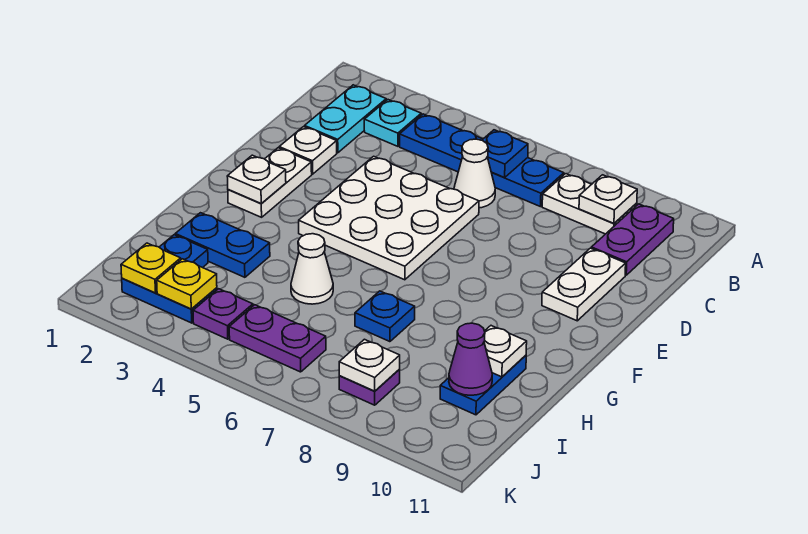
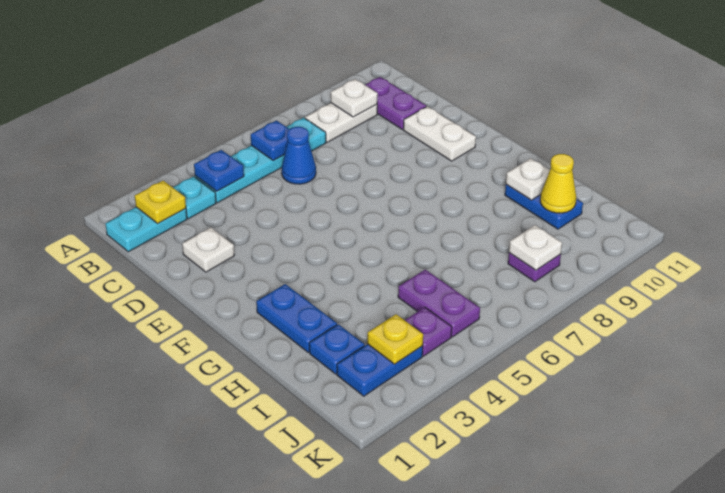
cyan plate B2:C2 level 1 -> cyan plate B1:B2 level 1
blue plate B4:B7 level 1 -> cyan plate B4:B7 level 1
white cone C6 level 1 -> blue cone C6 level 1
white plate D4:F6 level 1 -> none
white plate E2:F2 level 1 -> none
white plate F2 level 2 -> none
blue plate H2:H3 level 1 -> blue plate G2:H2 level 1
white cone H5 level 1 -> none
blue plate H7 level 1 -> blue plate B4 level 2
purple cone I10 level 2 -> yellow cone I10 level 2
yellow plate J2 level 2 -> yellow plate B2 level 2
purple plate J5:J6 level 1 -> purple plate I5:J5 level 1

